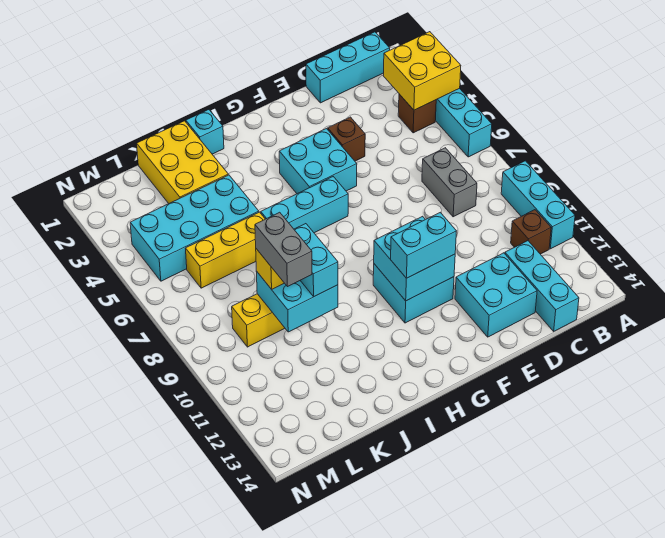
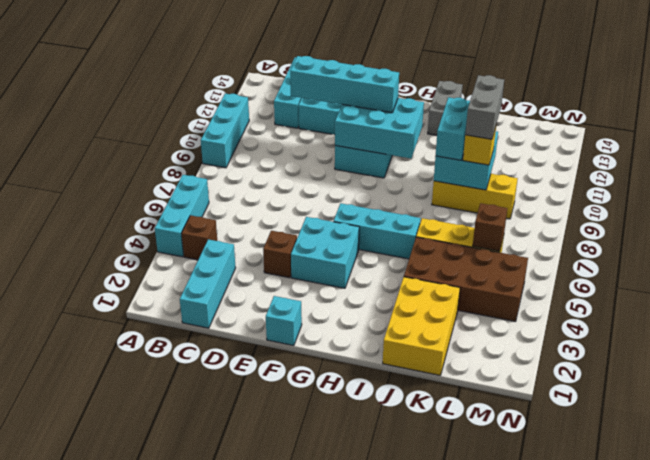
yellow brick A3:B4 level 2 -> none
cyan brick B1:D1 level 1 -> cyan brick C1:C3 level 1
brown brick B11 level 1 -> brown brick L6 level 2
grey brick C7:C8 level 1 -> grey brick I13:I14 level 1
cyan brick F10:G11 level 2 -> cyan brick F10:H11 level 2
cyan brick F11:G11 level 3 -> cyan brick D11:G11 level 3
cyan brick I1 level 1 -> cyan brick F1 level 1
cyan brick J4:M5 level 1 -> brown brick J4:M5 level 1

